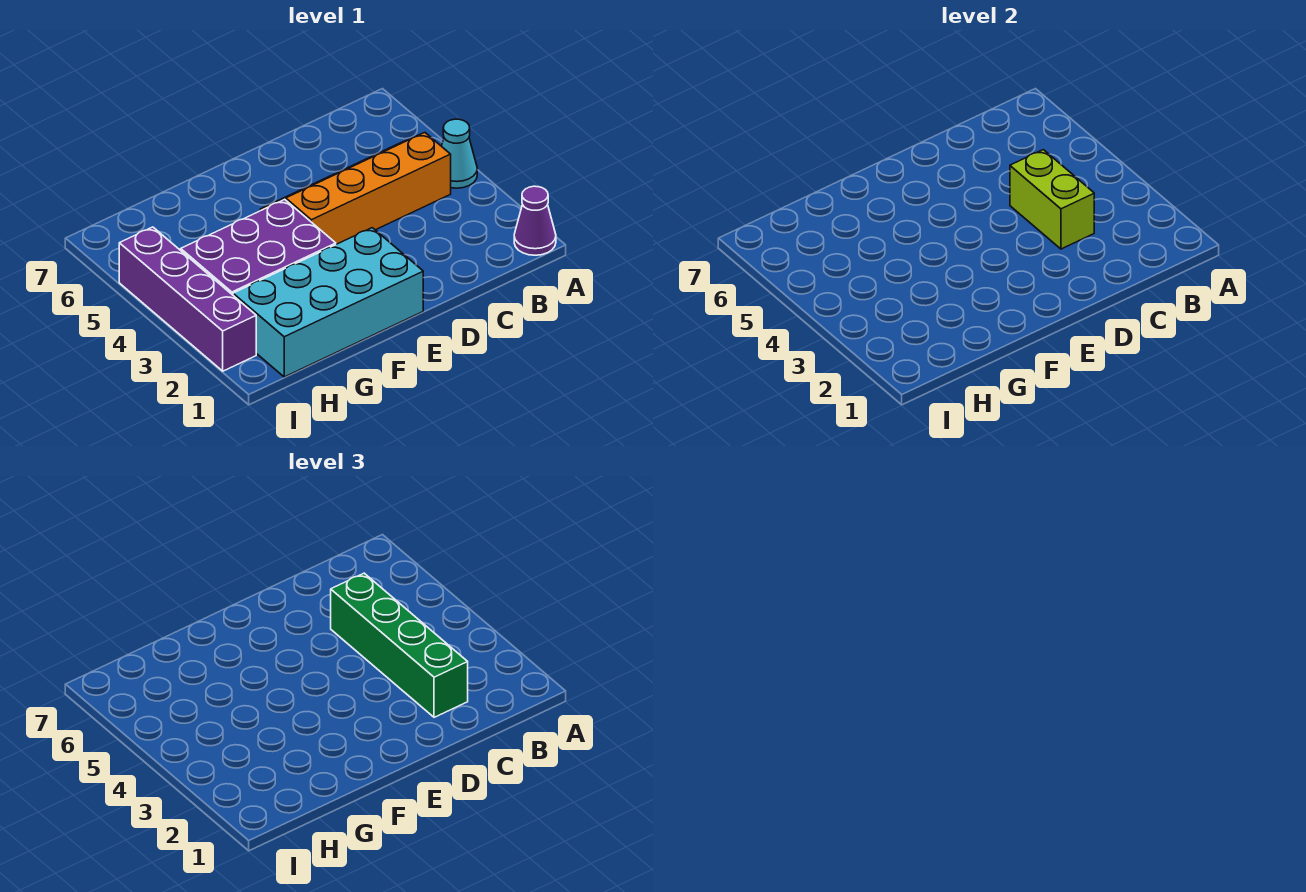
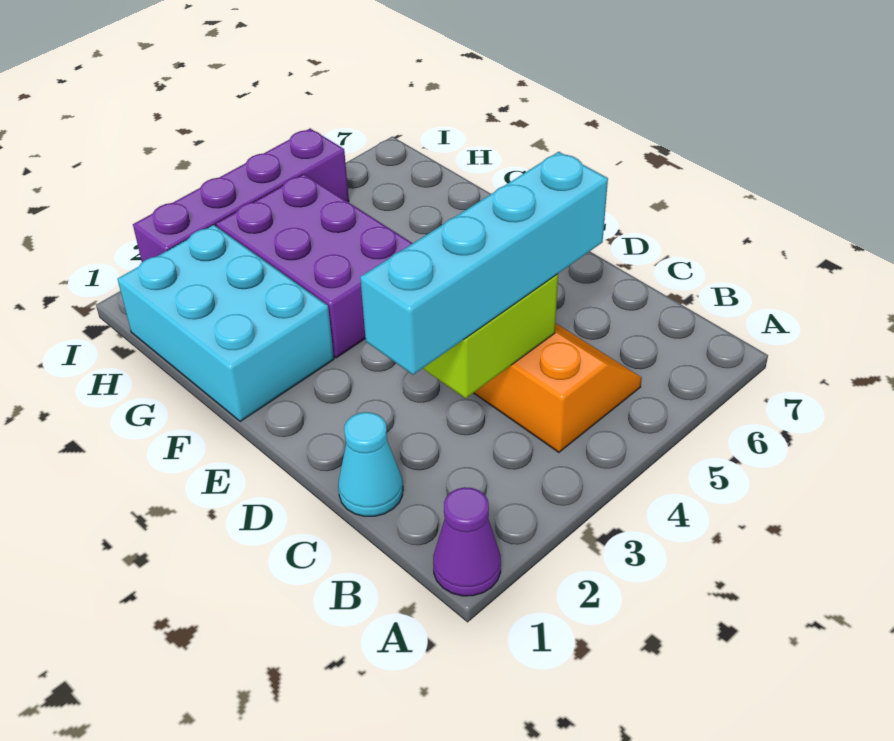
cyan cone A4 level 1 -> cyan cone C1 level 1
green brick C2:C5 level 3 -> cyan brick C2:C5 level 3
cyan brick E1:H2 level 1 -> cyan brick F1:H2 level 1

